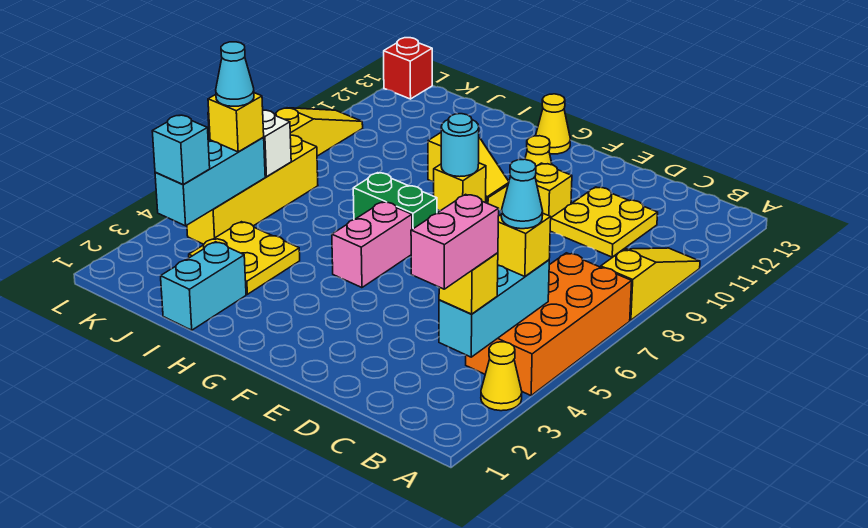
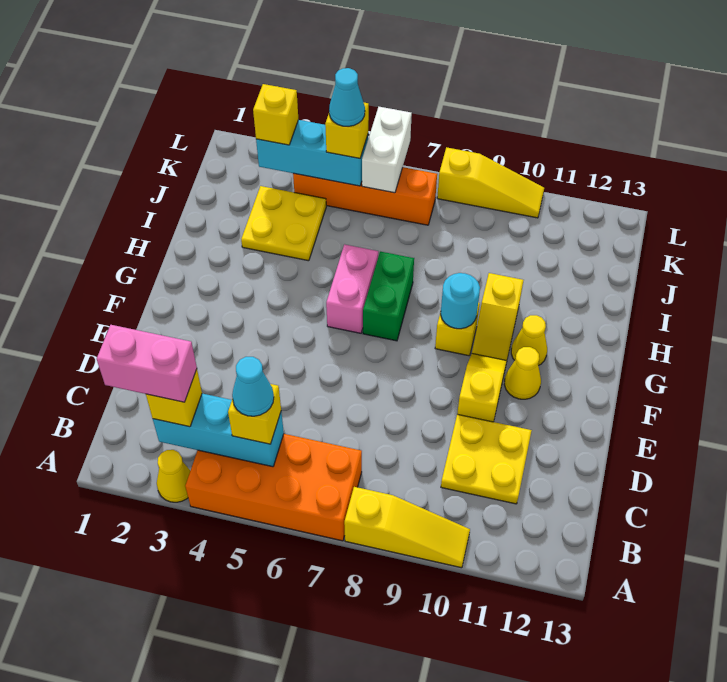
pink brick G5:G6 level 1 -> pink brick G6:H6 level 1
yellow cone G13 level 1 -> yellow cone G11 level 1
cyan brick I1:I2 level 1 -> none
cyan brick K3 level 3 -> yellow brick K3 level 3
yellow brick K4:K7 level 1 -> orange brick K4:K7 level 1
red brick L13 level 1 -> none

